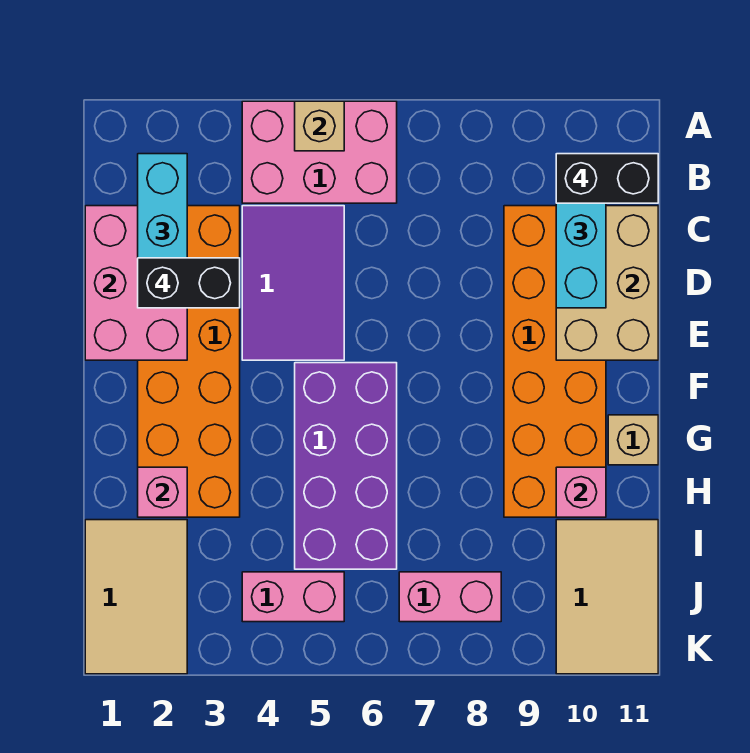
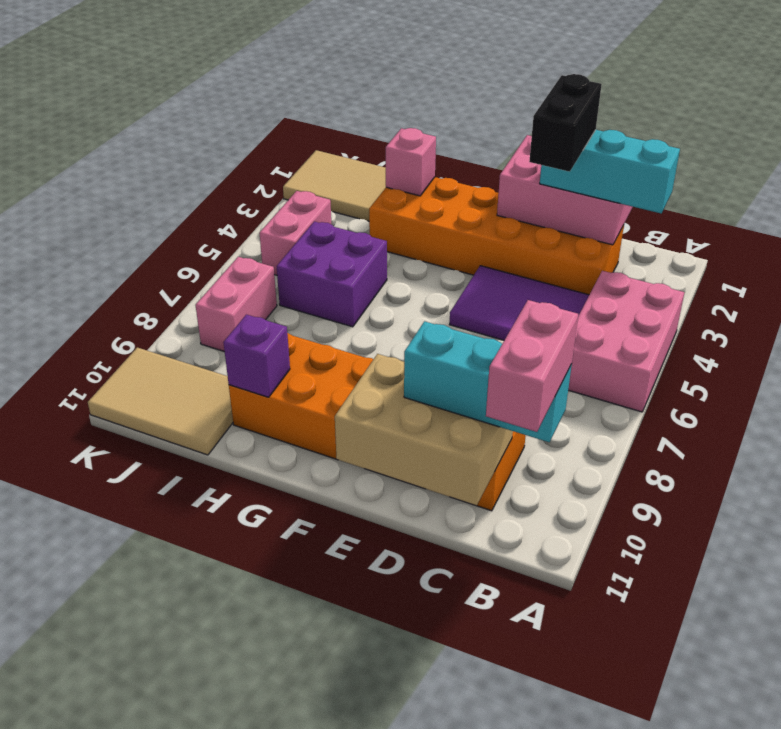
tan brick A5 level 2 -> none
black brick B10:B11 level 4 -> pink brick B10:B11 level 4
purple brick F5:I6 level 1 -> purple brick H5:I6 level 1
tan brick G11 level 1 -> none
pink brick H10 level 2 -> purple brick H10 level 2

